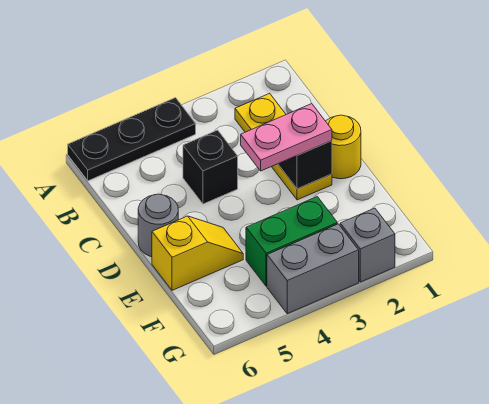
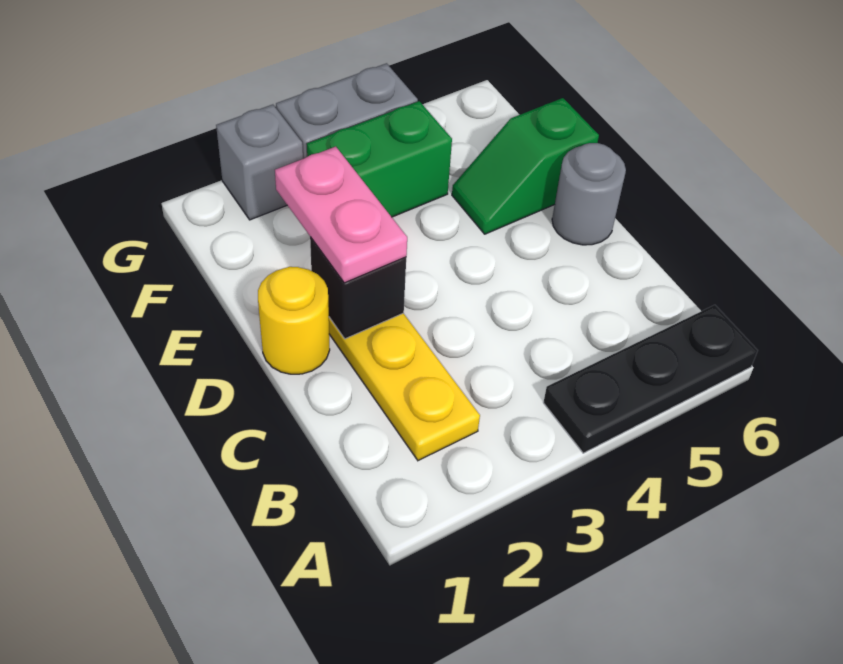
black brick C4 level 1 -> none
pink plate D2:D3 level 3 -> pink plate D2:E2 level 3
yellow slope E5:E6 level 1 top 6 -> green slope E5:E6 level 1 top 6

